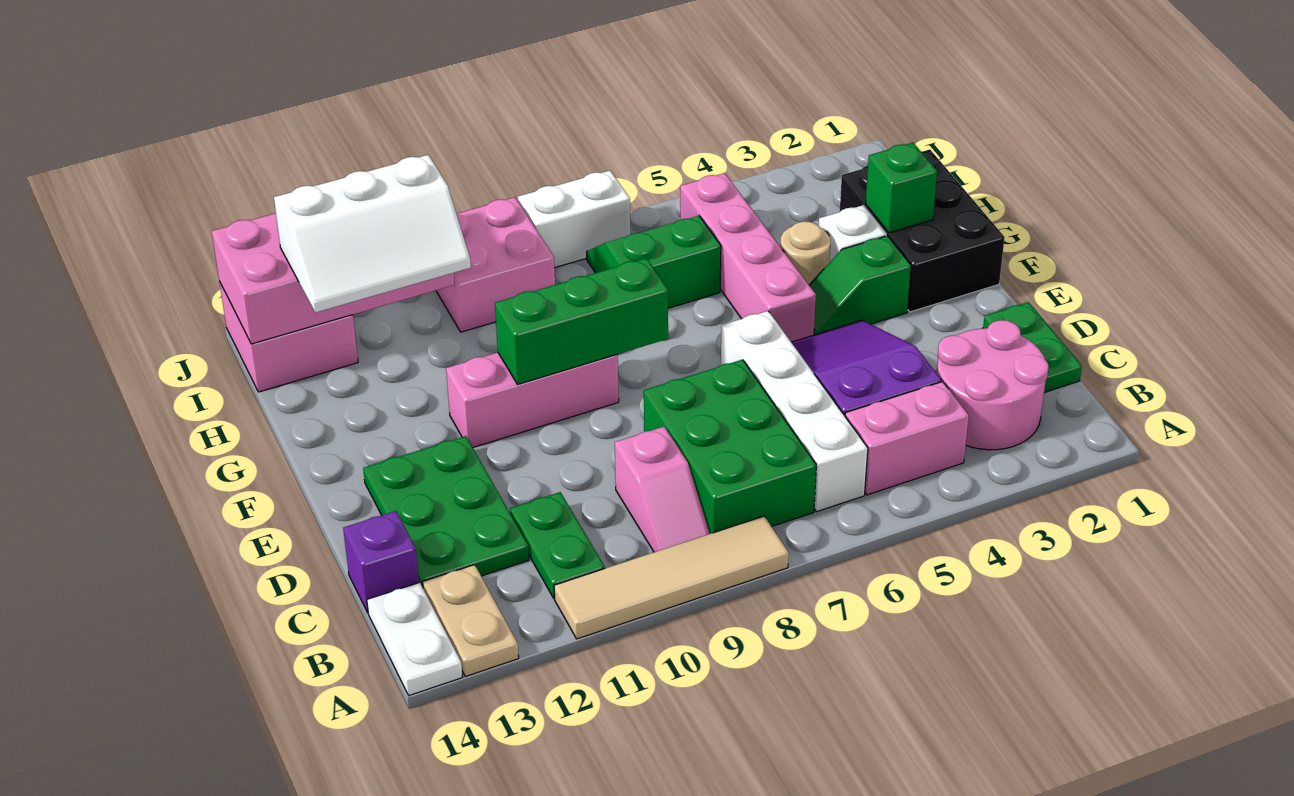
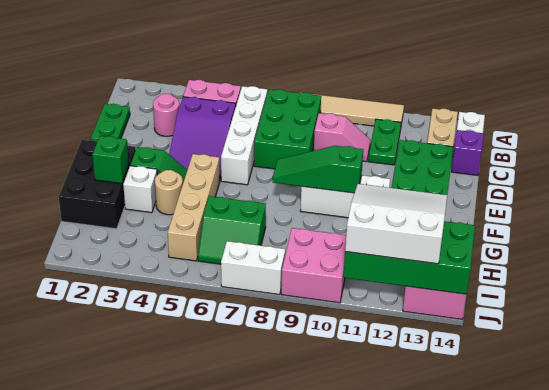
pink round brick B2:C3 level 1 -> pink round brick C3 level 1
pink slope B9:C9 level 1 top C -> pink slope C9:C10 level 1 top 9
pink brick F5:I5 level 1 -> tan brick F5:I5 level 1
green brick F8:F10 level 2 -> green slope F8:F10 level 2 top 10
pink brick F9:F11 level 1 -> white brick F9:F11 level 1
white slope H11:I13 level 3 top I -> white slope H11:J13 level 3 top J
pink brick I11:J14 level 2 -> green brick I11:J14 level 2

